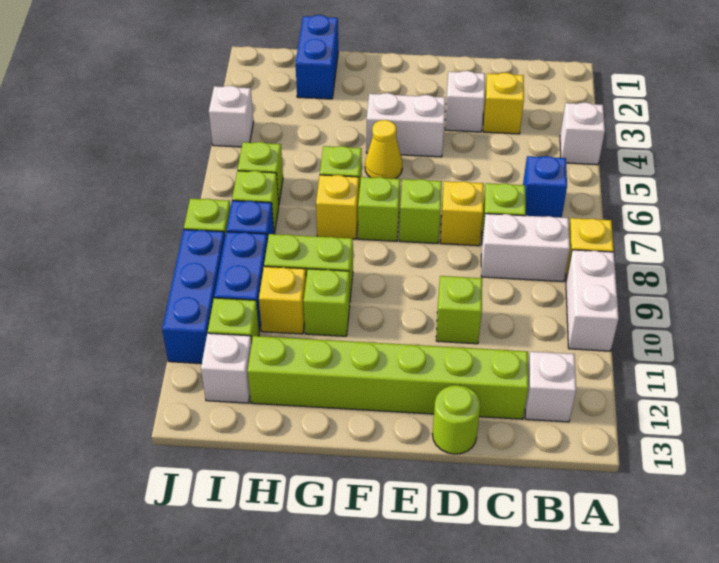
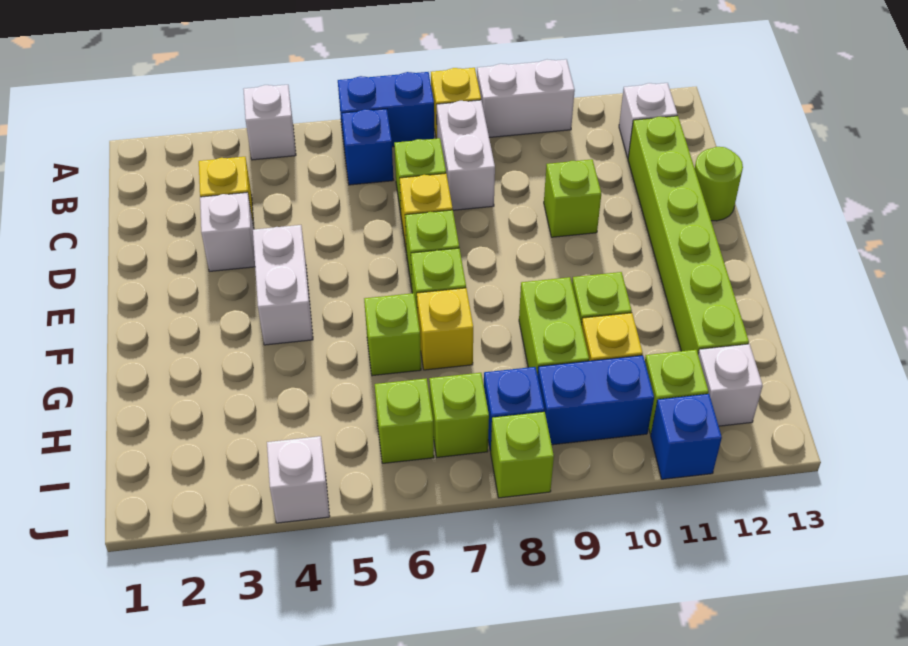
yellow cone F5 level 1 -> none
blue brick H1:H2 level 1 -> blue brick A6:A7 level 1
blue brick J9:J11 level 1 -> blue brick J11 level 1

